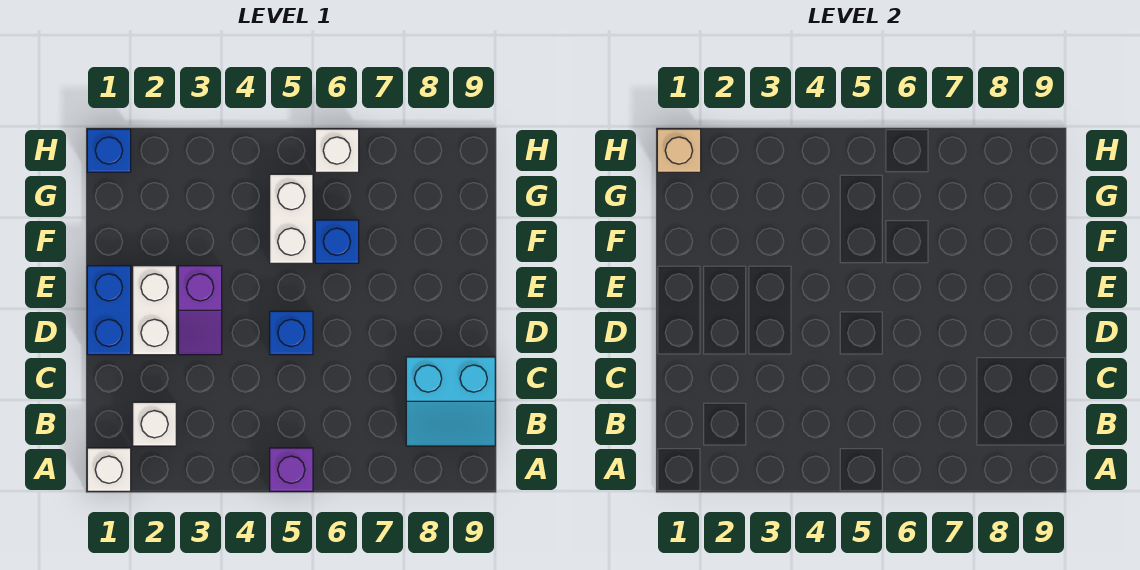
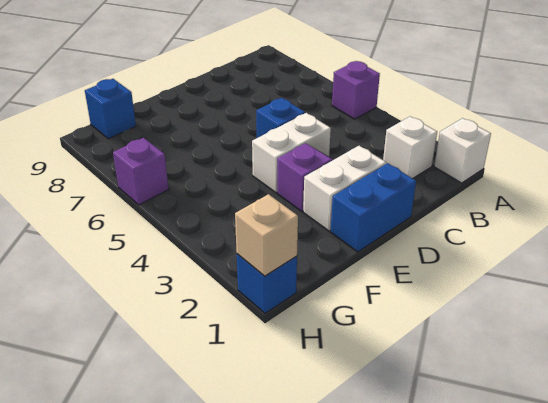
cyan slope B8:C9 level 1 top C -> none
white brick F5:G5 level 1 -> white brick D4:E4 level 1
blue brick F6 level 1 -> blue brick G9 level 1
white brick H6 level 1 -> purple brick H6 level 1

